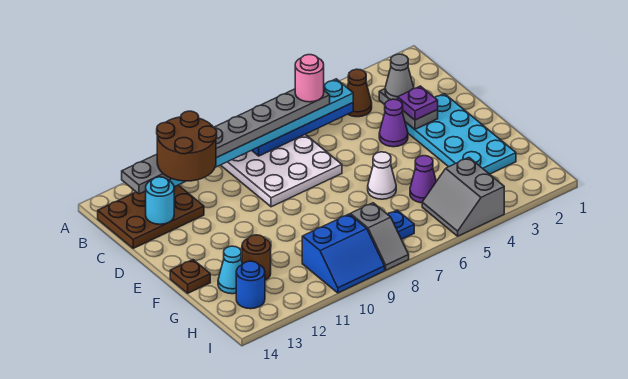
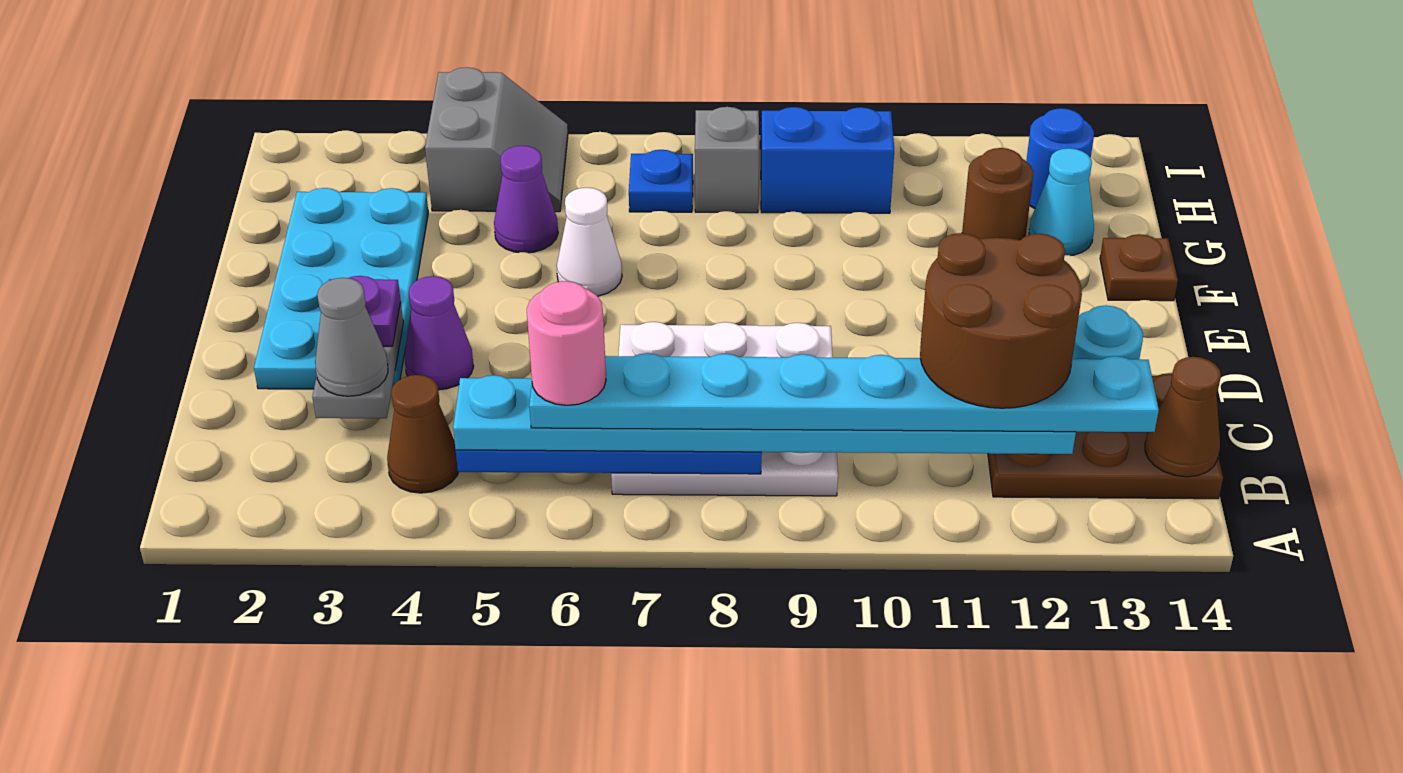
grey plate B6:B13 level 4 -> cyan plate B6:B13 level 4
none -> brown cone B14 level 2

